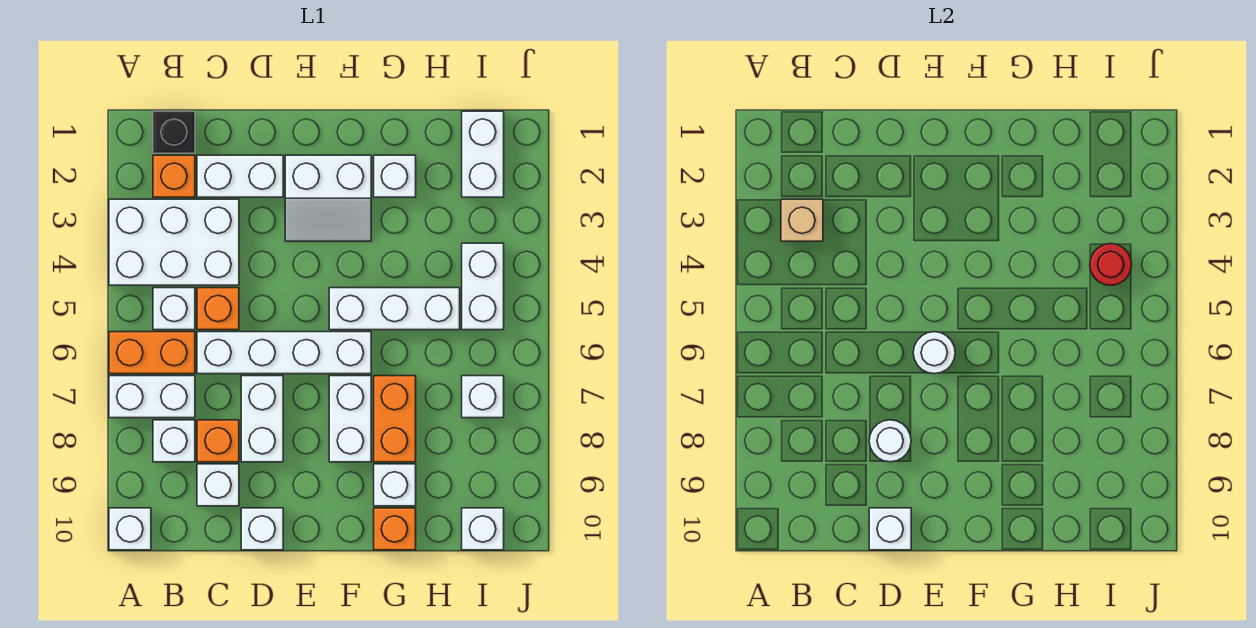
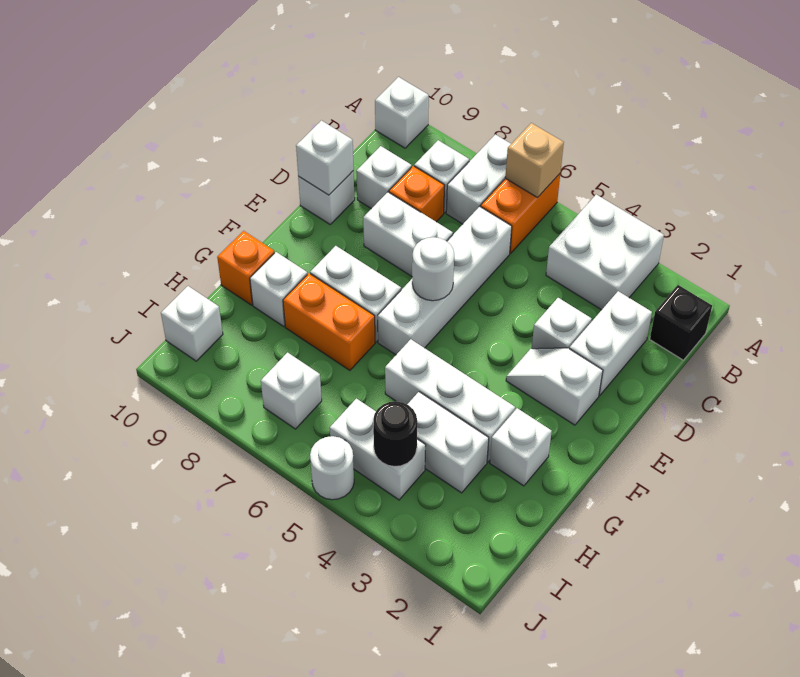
white brick A3:C4 level 1 -> white brick A3:B4 level 1
orange brick B2 level 1 -> none
tan brick B3 level 2 -> tan brick A6 level 2
white brick B5 level 1 -> white brick D3 level 1
orange brick C5 level 1 -> none
white round brick D8 level 2 -> white round brick J5 level 1
white slope E2:F3 level 1 top 2 -> white slope E2:E3 level 1 top 2
white brick F5:H5 level 1 -> white brick G3:G5 level 1
white brick I1:I2 level 1 -> white brick H3:H4 level 1
red round brick I4 level 2 -> black round brick I4 level 2

